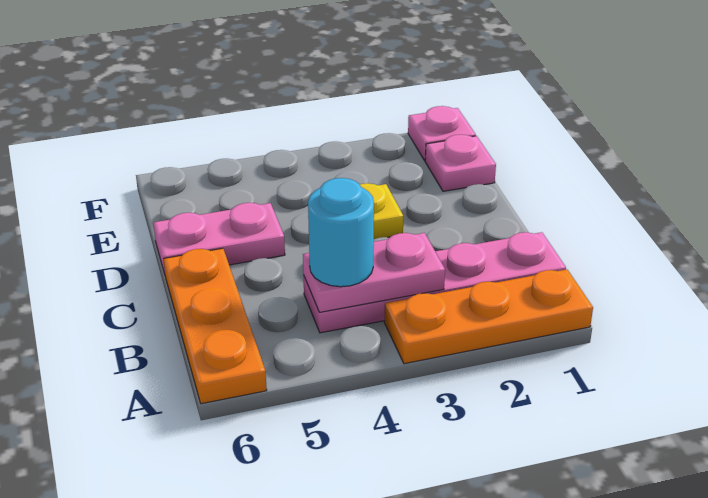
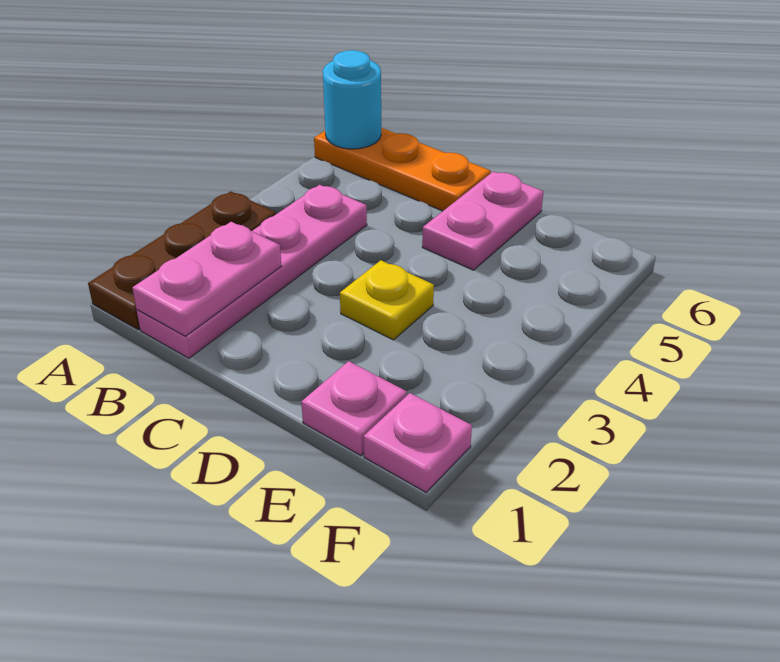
orange plate A1:A3 level 1 -> brown plate A1:A3 level 1
pink plate B3:B4 level 2 -> pink plate B1:B2 level 2
cyan round brick B4 level 3 -> cyan round brick A6 level 2

